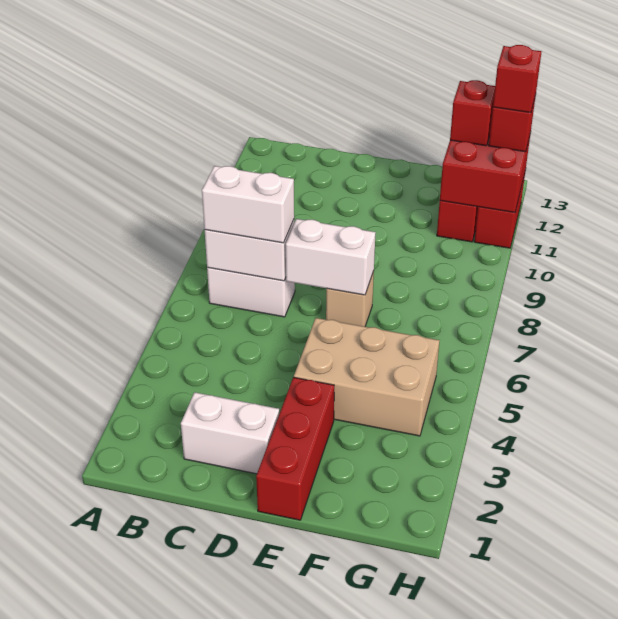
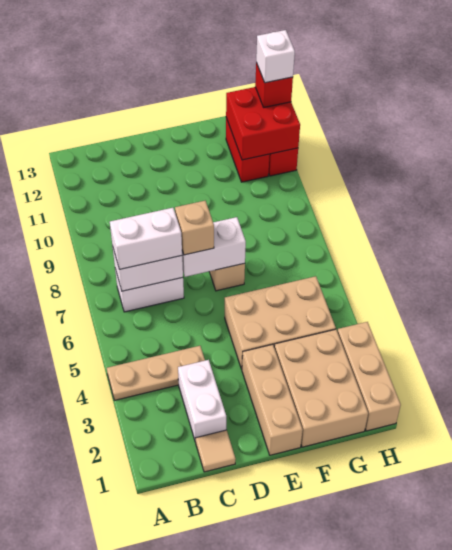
none -> tan plate A4:C4 level 1
none -> tan tile C1 level 1
white brick C2:D2 level 1 -> white brick C2:C3 level 1
none -> tan brick D7 level 3
red brick E1:E3 level 1 -> tan brick E1:E3 level 1
none -> tan brick F1:G3 level 1
red brick G12 level 3 -> none
none -> tan brick H1:H3 level 1
red brick H12 level 4 -> white brick H12 level 4

